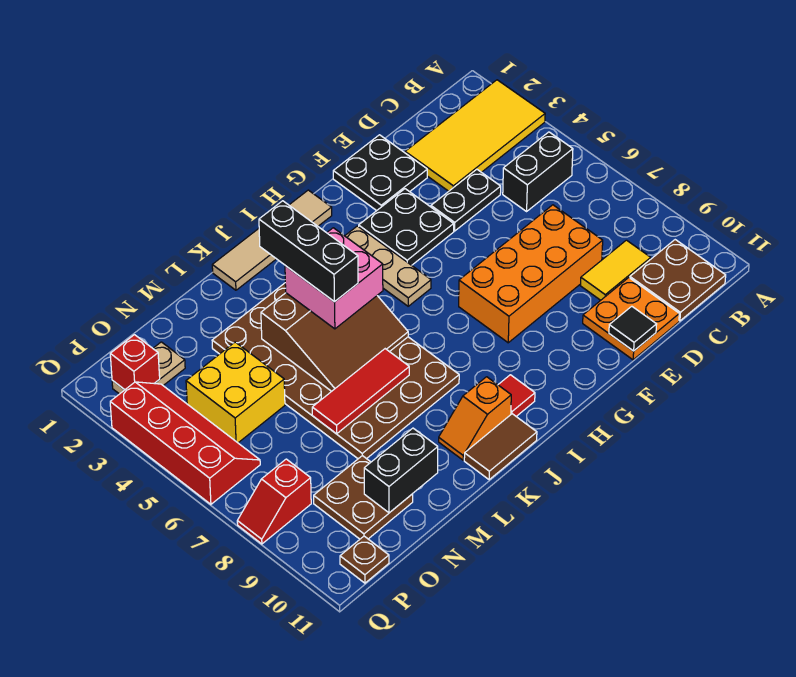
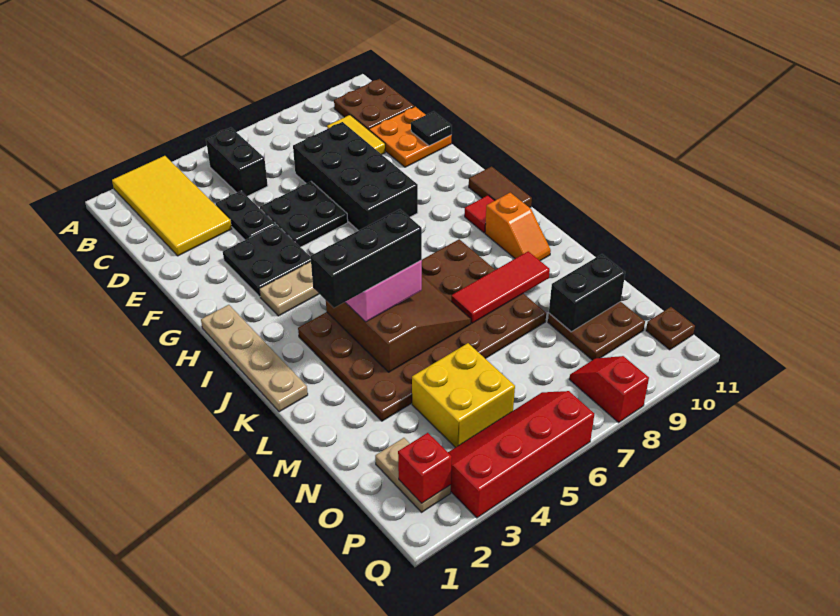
orange brick D7:G8 level 1 -> black brick D7:G8 level 1
black plate E1:F2 level 1 -> black plate E5:F6 level 1
tan tile H1:K1 level 1 -> tan plate H1:K1 level 1
brown tile J11:K11 level 1 -> brown tile H11:I11 level 1
red tile K7:M7 level 2 -> red tile L7:L9 level 2
black brick M10:N10 level 2 -> black brick N9:N10 level 2
red slope P8:Q8 level 1 top P -> red slope P8:Q8 level 1 top Q

